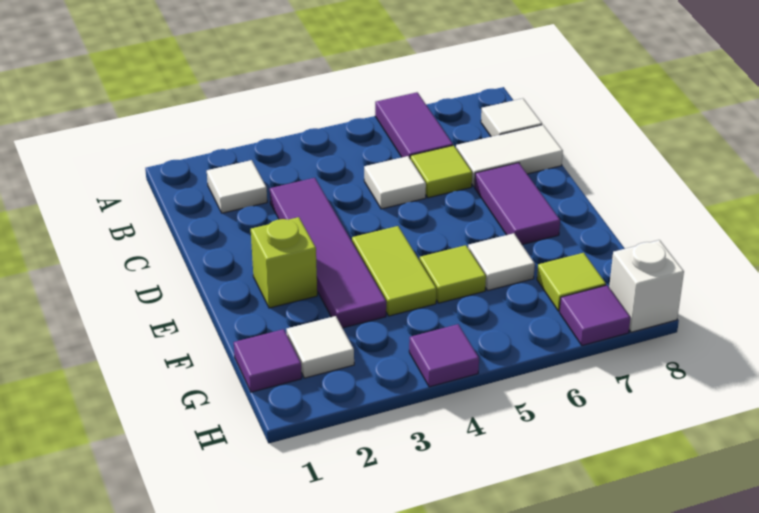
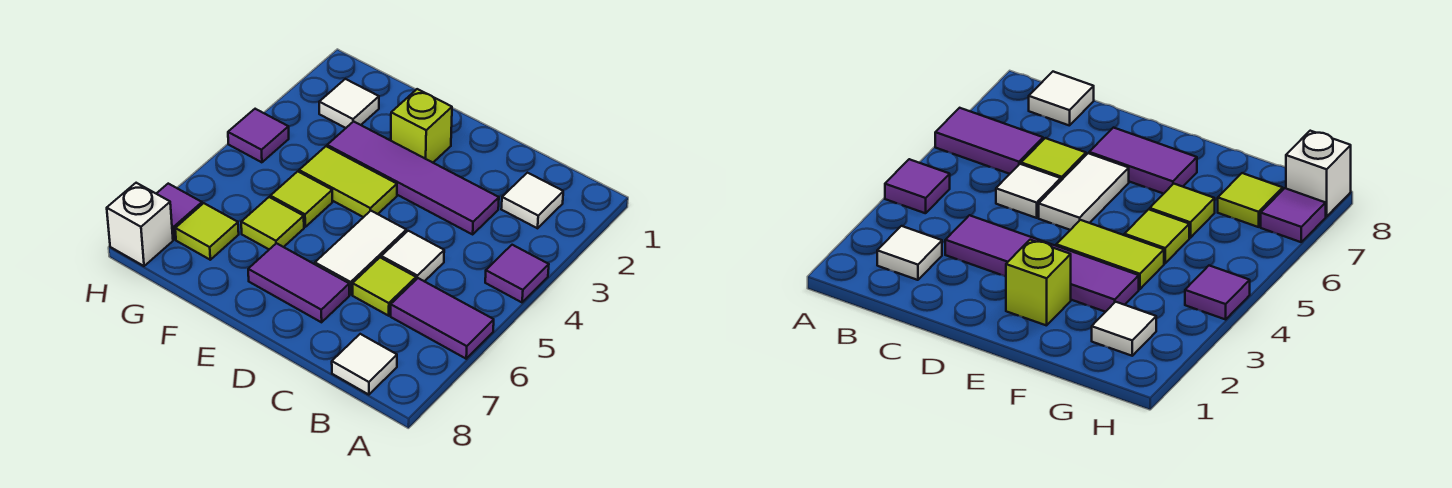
white tile C7:C8 level 1 -> white tile D5:D6 level 1
white tile F6 level 1 -> lime tile F6 level 1
purple tile G1 level 1 -> purple tile A4 level 1

